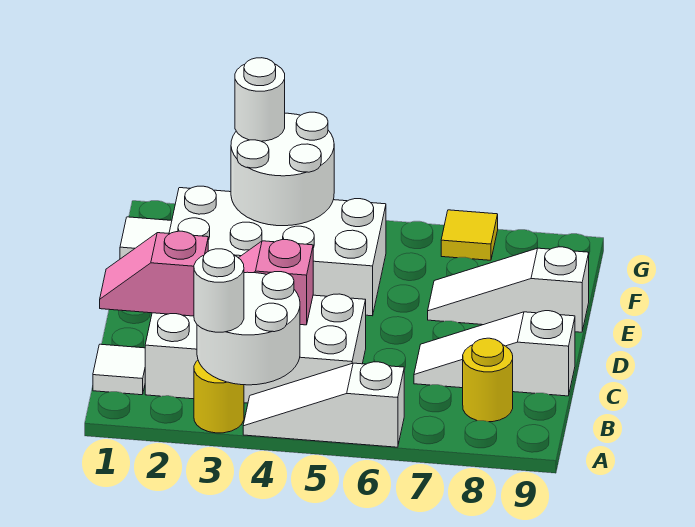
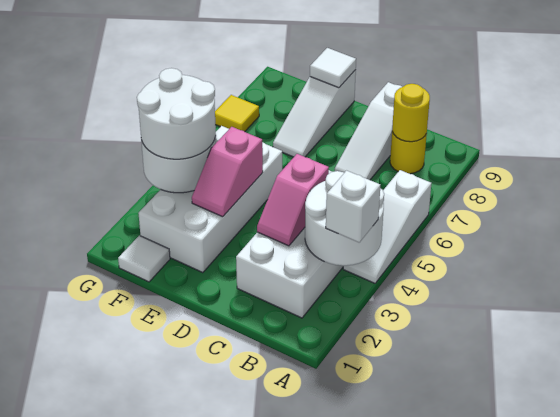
yellow round brick A3 level 1 -> yellow round brick B8 level 2
white round brick A3 level 3 -> white brick A3 level 3
white tile B1 level 1 -> white tile E9 level 2
pink slope C1:C2 level 2 top 2 -> pink slope E3:E4 level 2 top 4
white round brick G3 level 3 -> white round brick F3:G4 level 3

